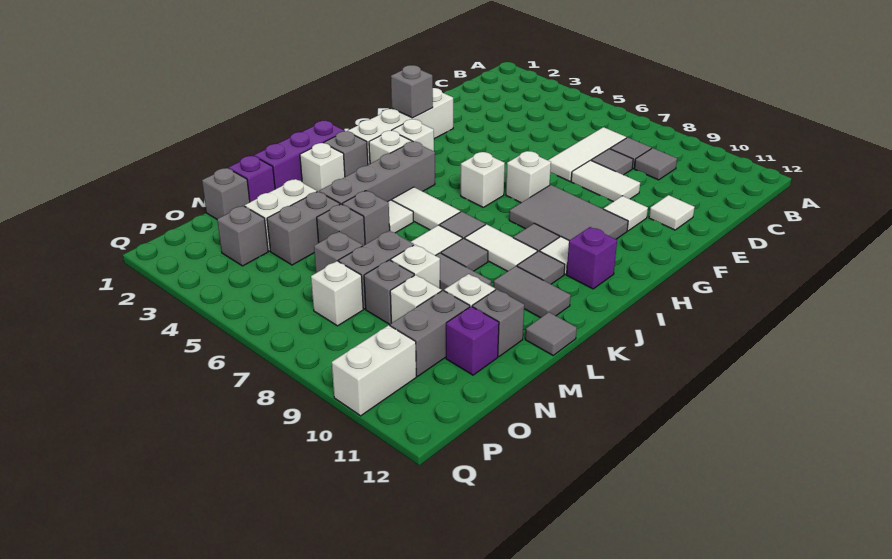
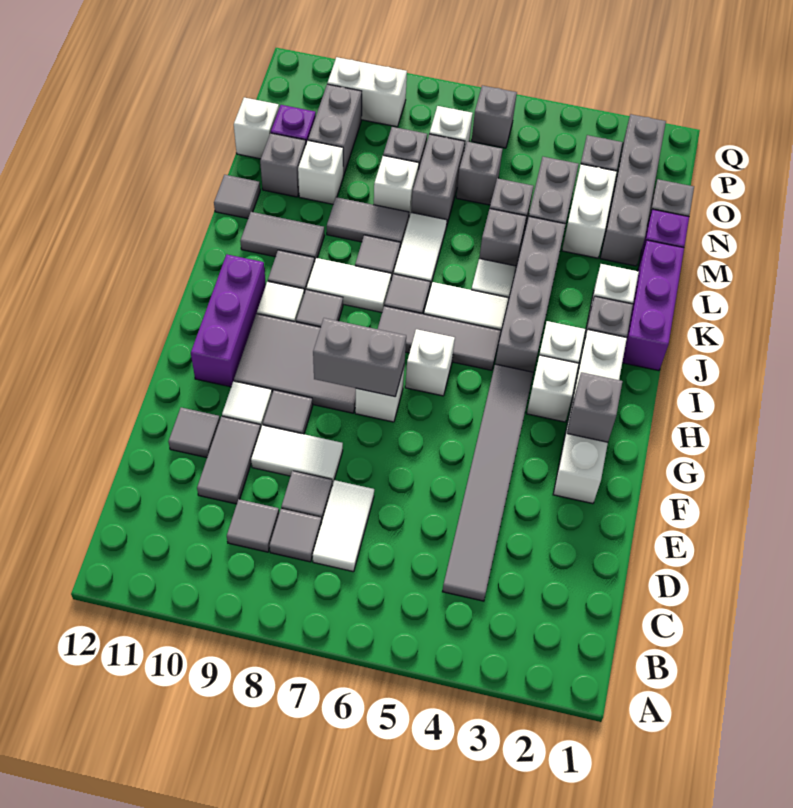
none -> grey tile C4:H4 level 1
white tile C7:E7 level 1 -> white tile C7:D7 level 1
none -> grey tile D10:E10 level 1
white tile E11 level 1 -> grey tile E11 level 1
none -> grey tile F9 level 1
none -> grey brick G7:G8 level 2
none -> grey tile I5:I7 level 1
purple brick I11 level 1 -> purple brick G11:I11 level 1
none -> grey brick M2:P2 level 1
white brick N9 level 1 -> white brick N12 level 1
none -> grey brick P6 level 1
white brick P10:Q10 level 1 -> white brick P9:P10 level 1

